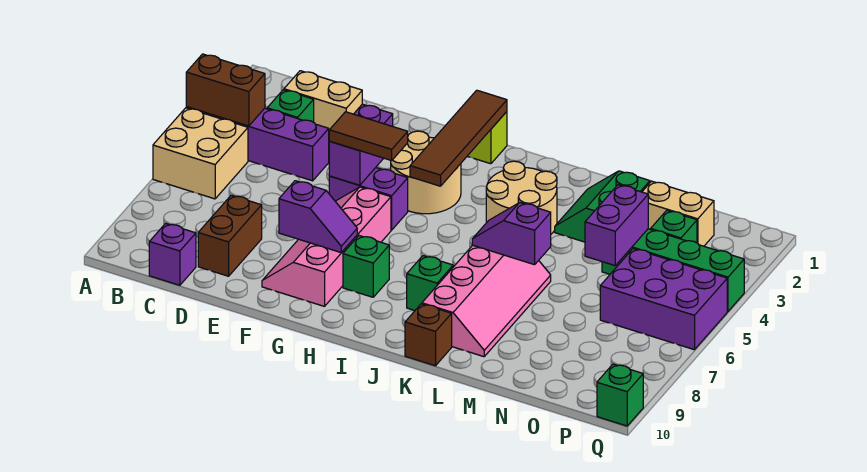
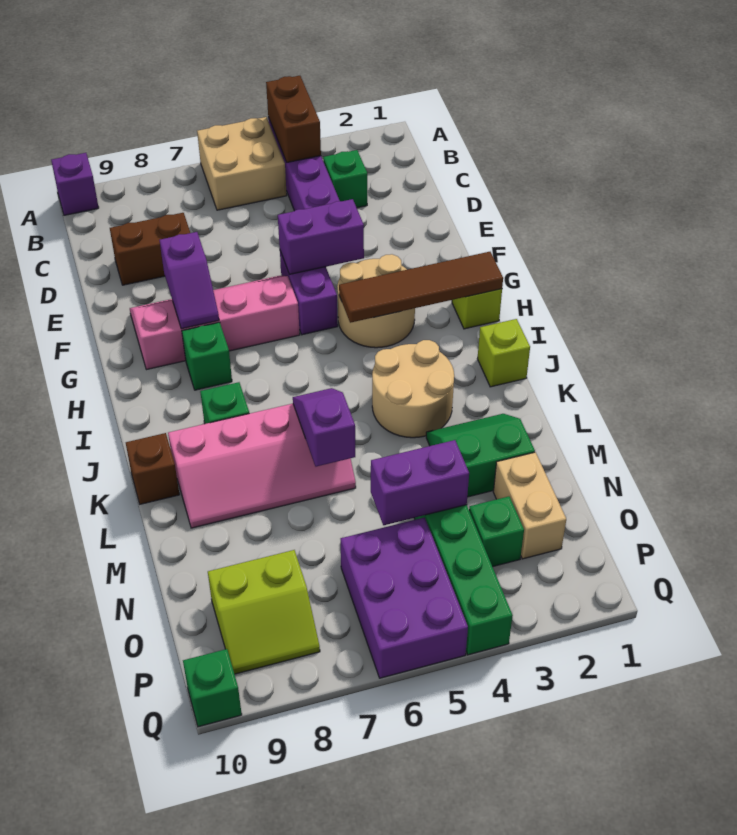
tan brick C2:D2 level 1 -> none
purple brick C10 level 1 -> purple brick A10 level 1
brown tile F5:G5 level 3 -> none
none -> lime brick J1 level 1
none -> lime slope O8:P9 level 1 top O

